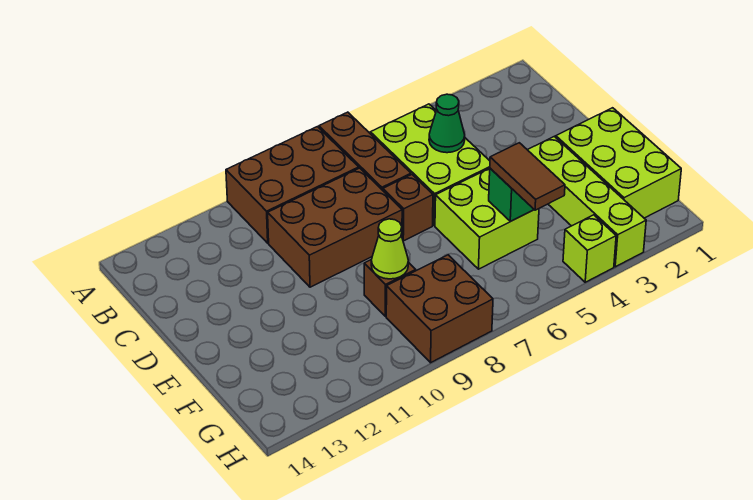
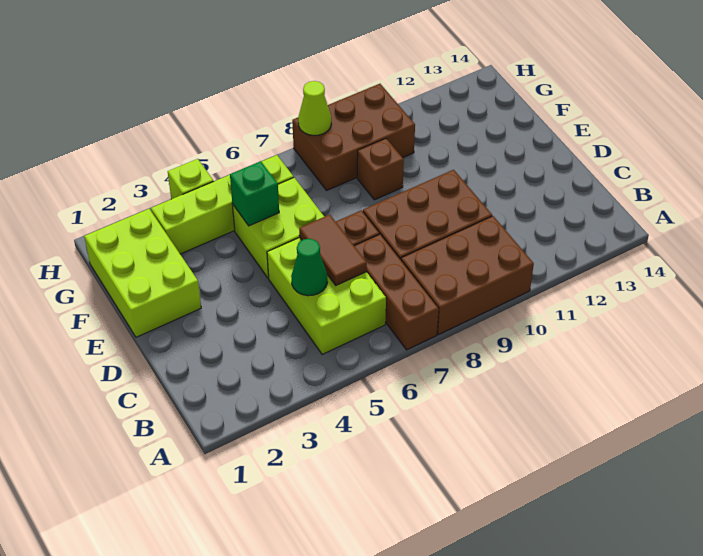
lime brick E3:H3 level 1 -> lime brick G3:G6 level 1
brown tile F5:G5 level 3 -> brown tile C6:D6 level 2
lime cone F9 level 2 -> lime cone H8 level 2
brown brick G8:H9 level 1 -> brown brick G8:H10 level 1

